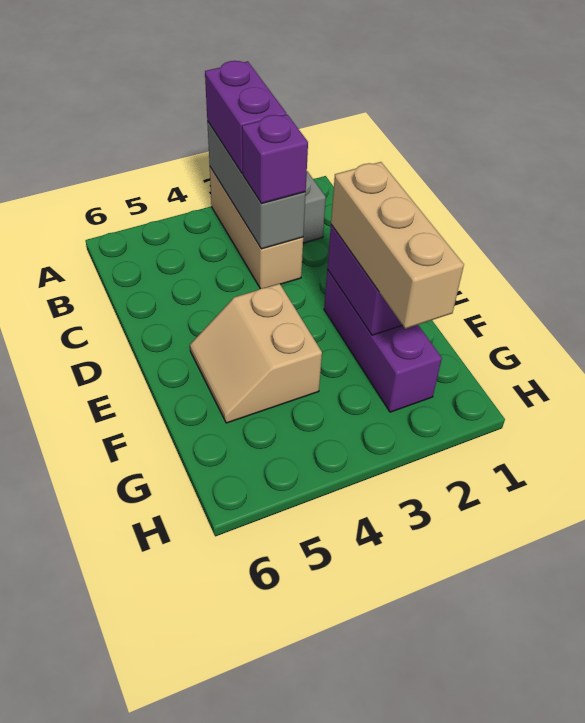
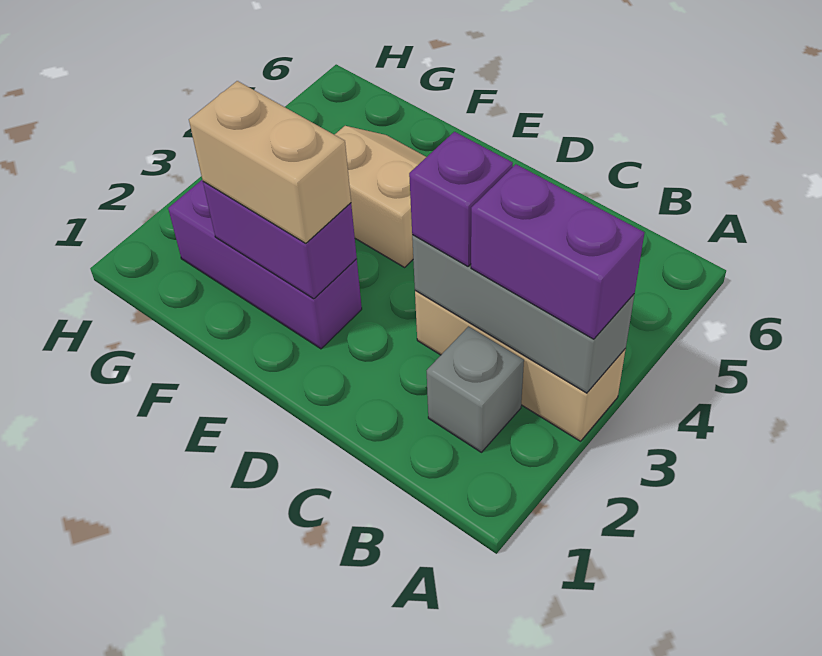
tan brick E2:G2 level 3 -> tan brick E2:F2 level 3

